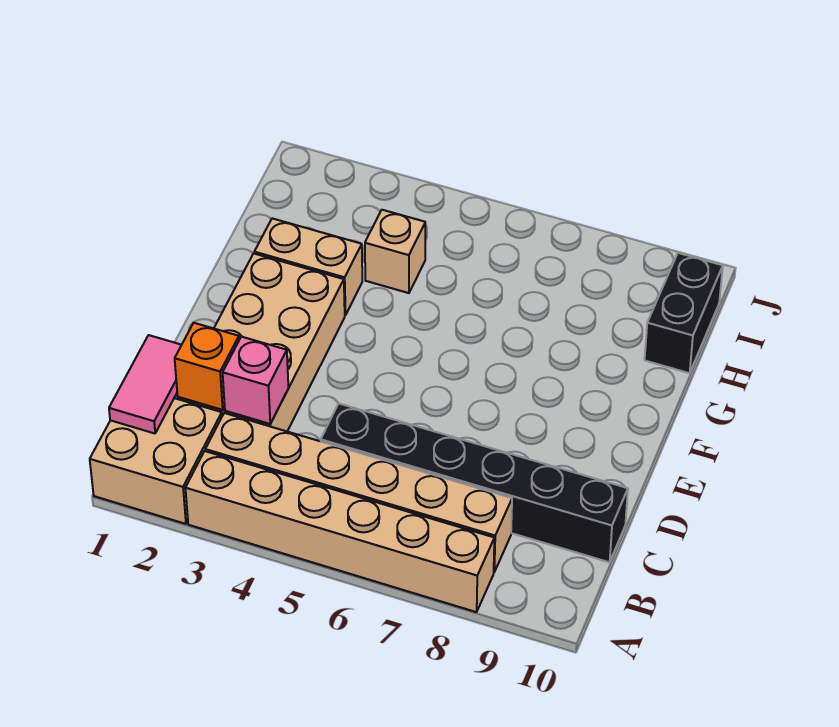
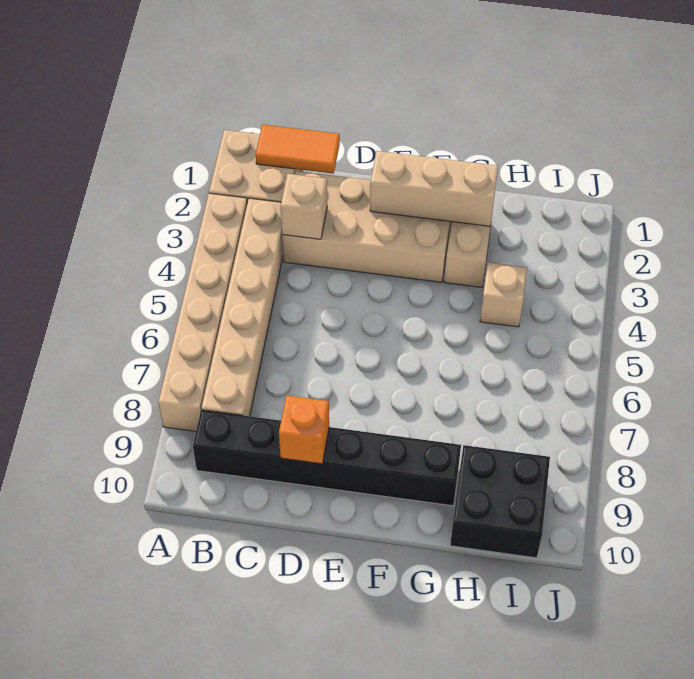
pink tile B1:C1 level 2 -> orange tile B1:C1 level 2
orange brick C2 level 2 -> orange brick D9 level 2
pink brick C3 level 2 -> tan brick C3 level 2
black brick C5:C10 level 1 -> black brick B9:G9 level 1
none -> tan brick E2:G2 level 2
black brick H10:I10 level 1 -> black brick H9:I10 level 1

